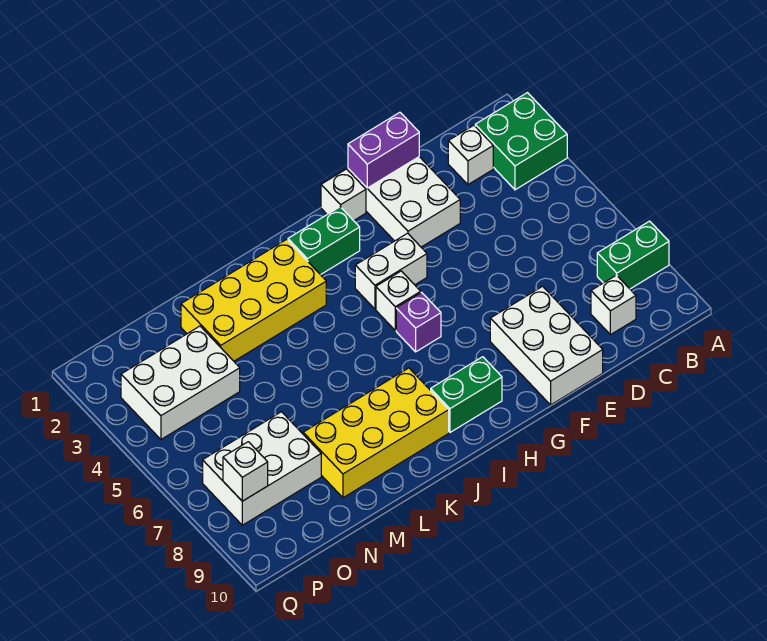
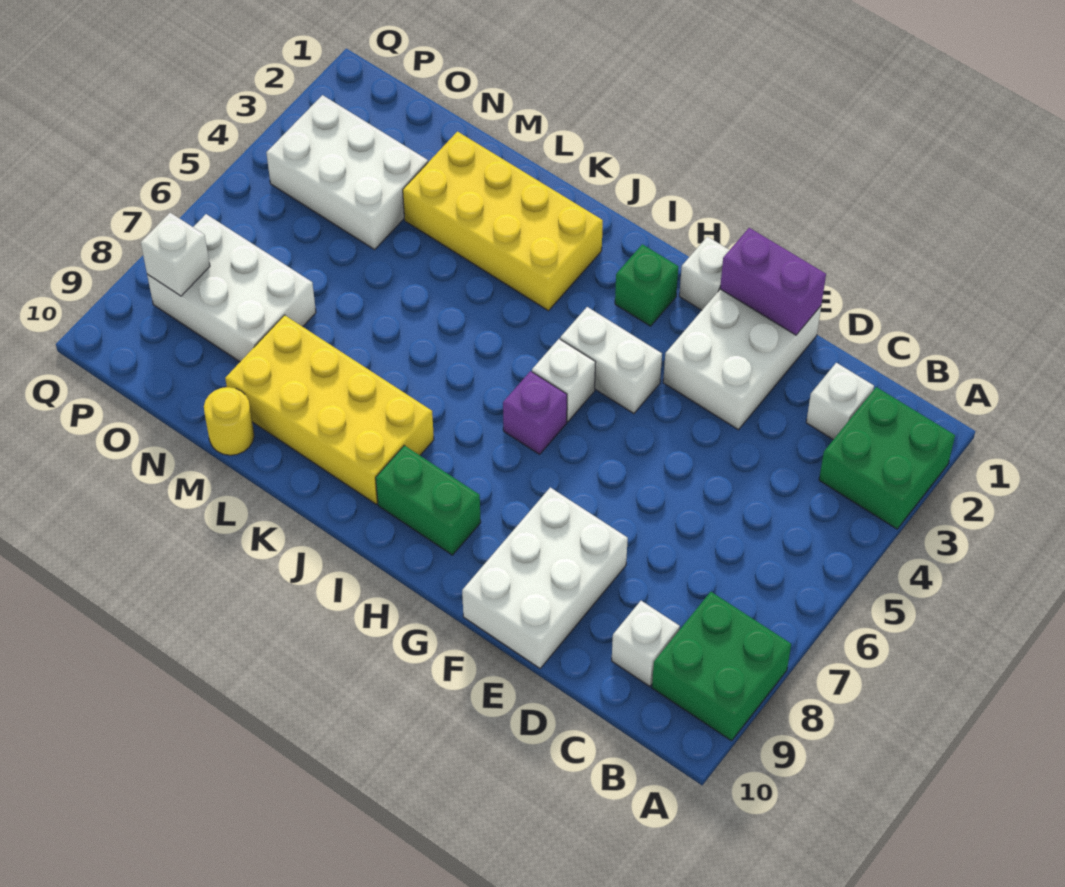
green brick A8:B8 level 1 -> green brick A8:B9 level 1
green brick H2:I2 level 1 -> green brick H2 level 1
none -> yellow round brick M10 level 1

